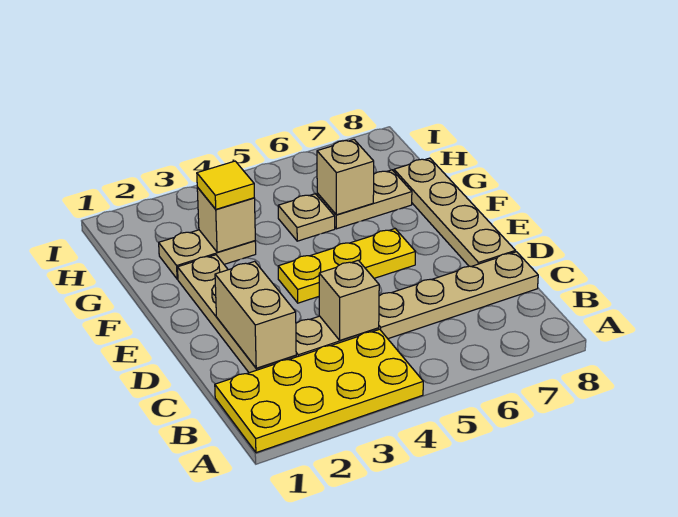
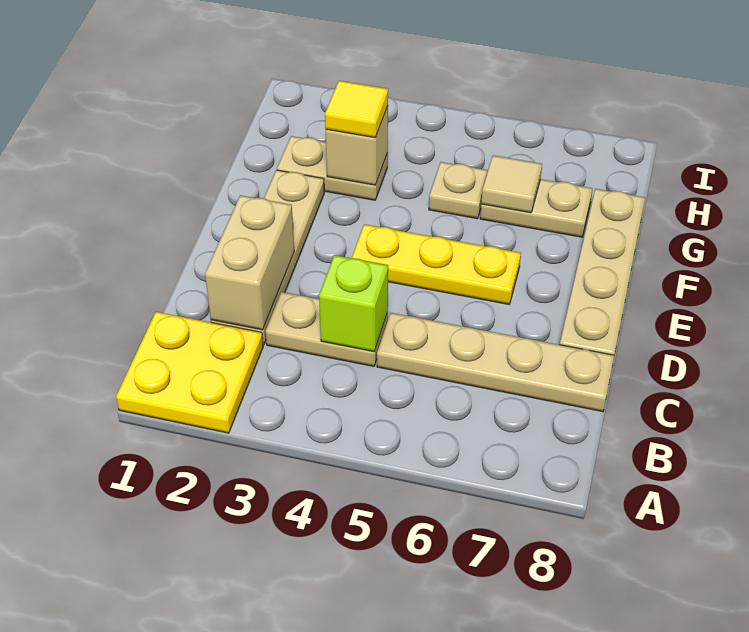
yellow plate A1:B4 level 1 -> yellow plate A1:B2 level 1
tan brick C4 level 2 -> lime brick C4 level 2
tan brick G6 level 2 -> tan tile G6 level 2

